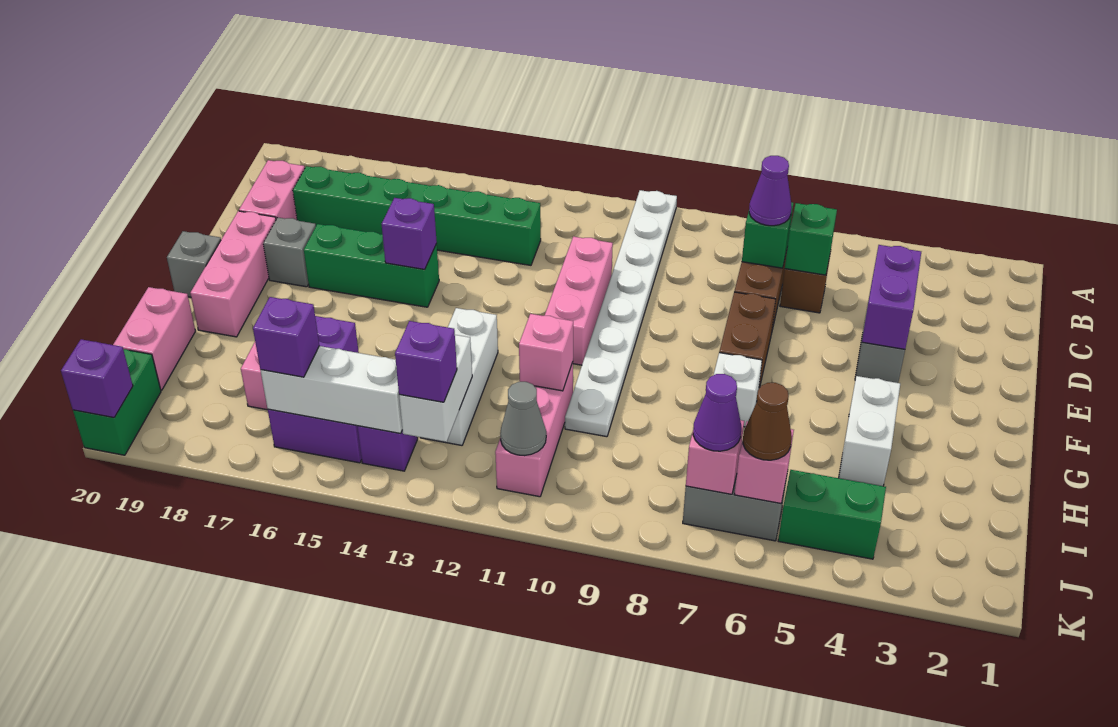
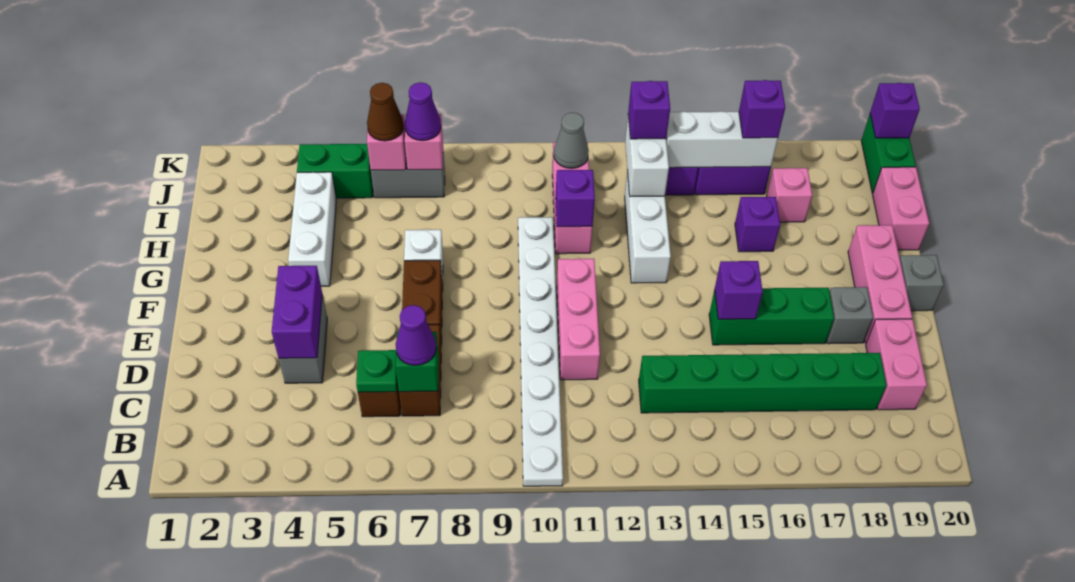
green brick C6 level 2 -> green plate C6 level 2
white brick G4:H4 level 1 -> white brick G4:I4 level 1
pink brick H11 level 2 -> purple brick H11 level 2

